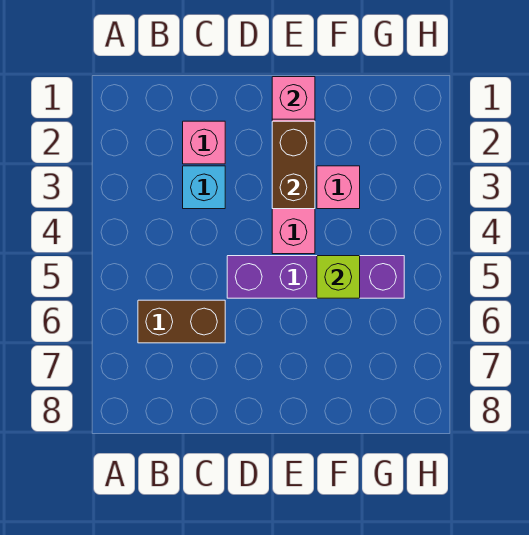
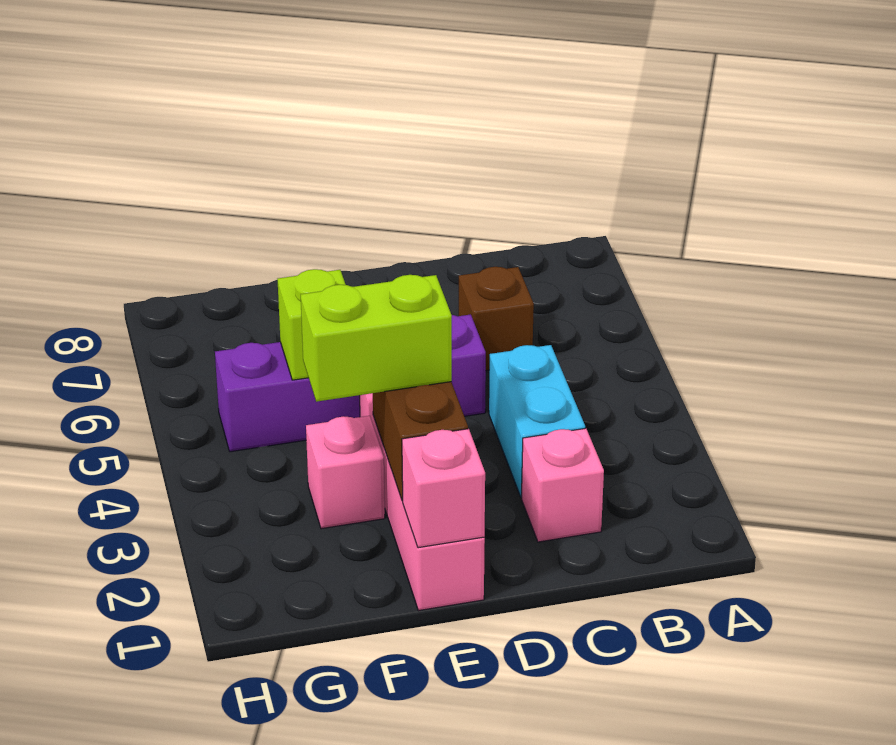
brown brick B6:C6 level 1 -> brown brick C6 level 1
cyan brick C3 level 1 -> cyan brick C3:C4 level 1
none -> lime brick E3:F3 level 3

